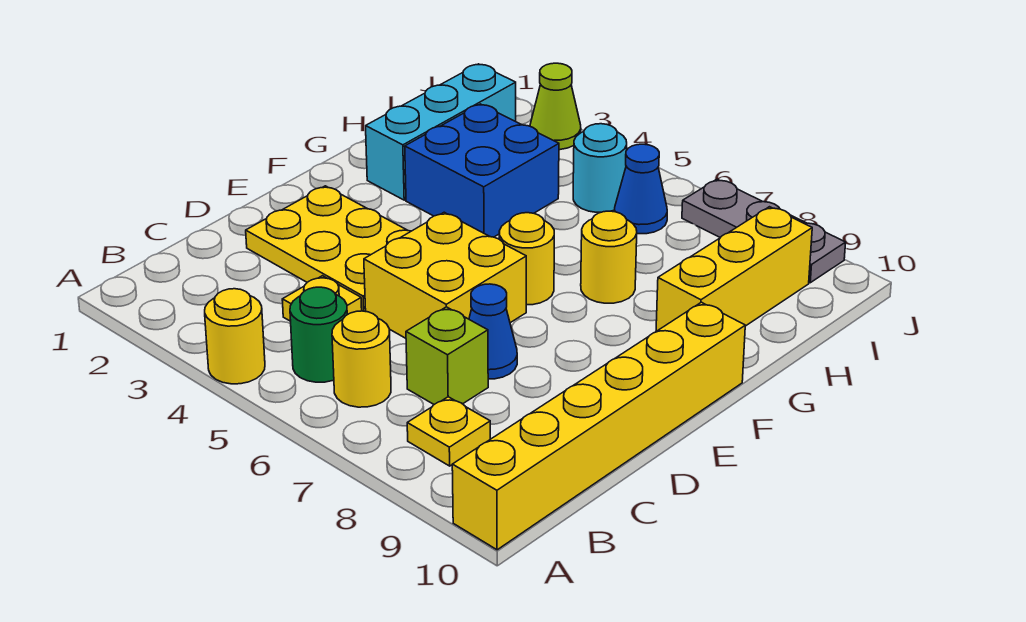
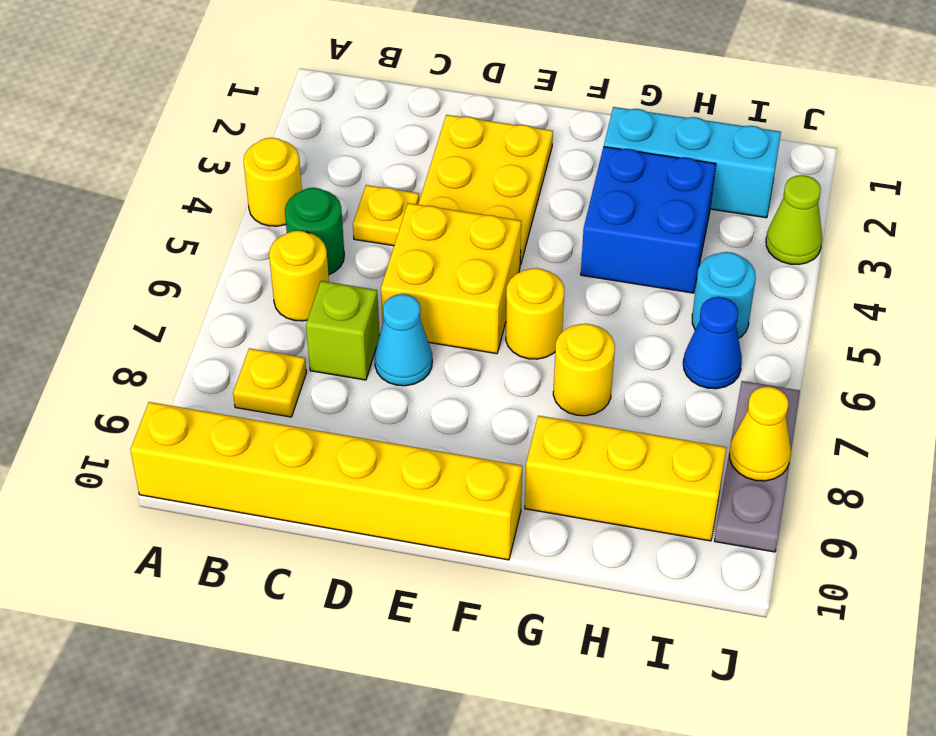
blue cone D7 level 1 -> cyan cone D7 level 1
none -> yellow cone J8 level 2

